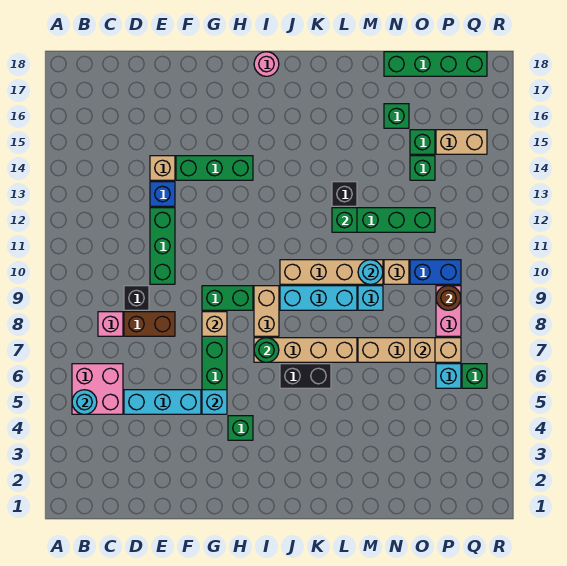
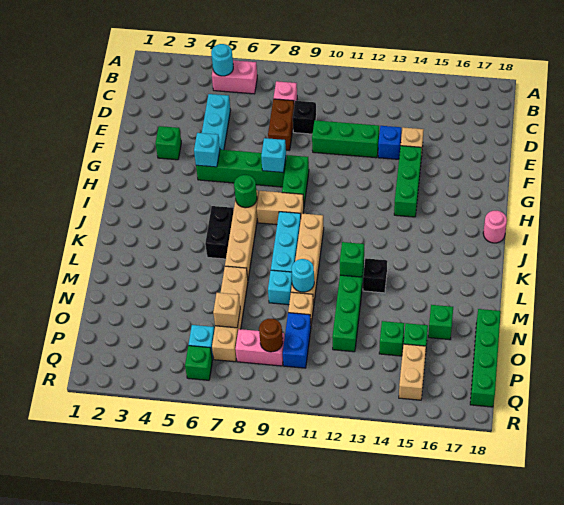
pink brick B5:C6 level 1 -> pink brick B5:B6 level 1
tan brick G8 level 2 -> cyan brick G8 level 2
green brick H4 level 1 -> green brick F3 level 1

